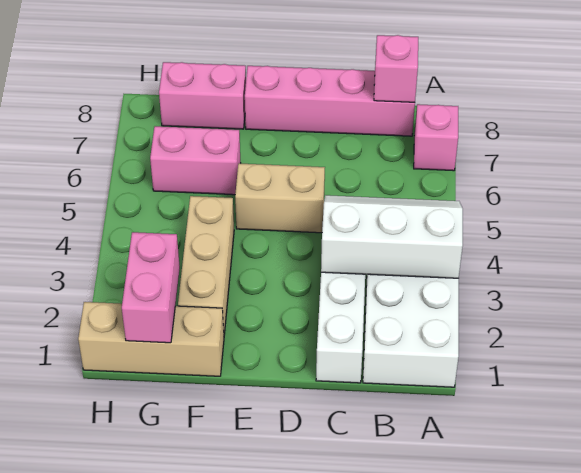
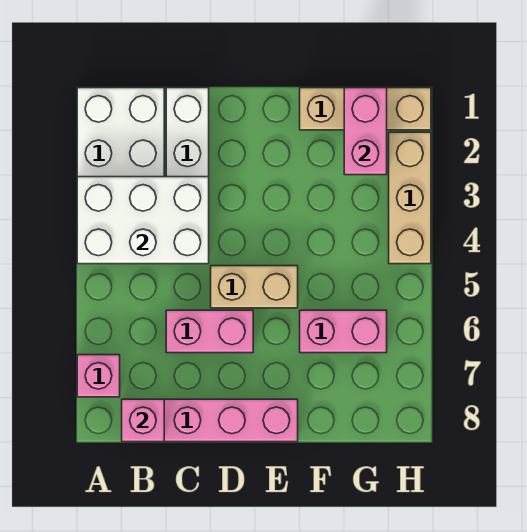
white slope A3:C4 level 2 top 3 -> white brick A3:C4 level 2
tan brick F2:F4 level 1 -> tan brick H2:H4 level 1
pink brick F8:G8 level 1 -> pink brick C6:D6 level 1

